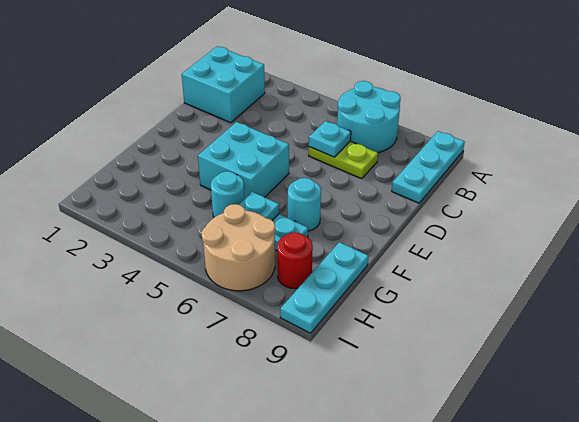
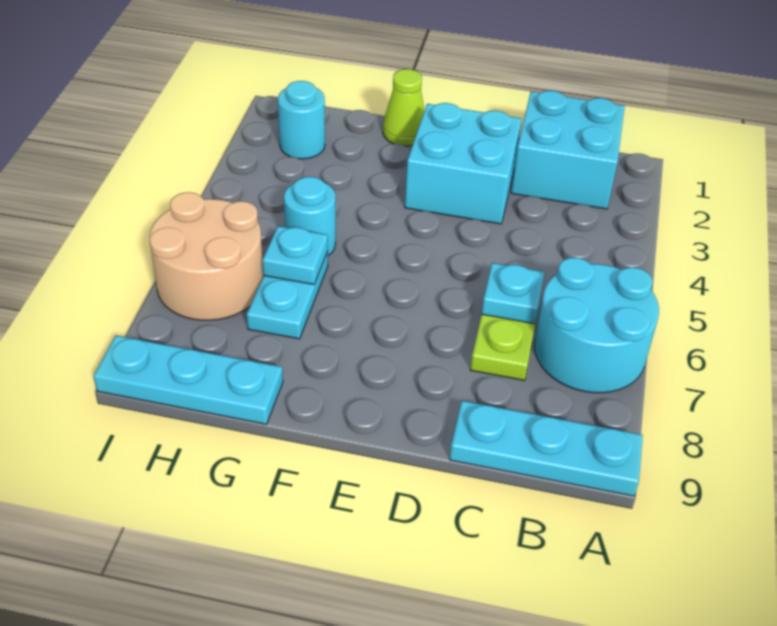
cyan brick E4:F5 level 1 -> cyan brick D2:E3 level 1
none -> lime cone F1 level 1
cyan round brick F7 level 1 -> cyan round brick H2 level 1
red round brick H8 level 1 -> none

